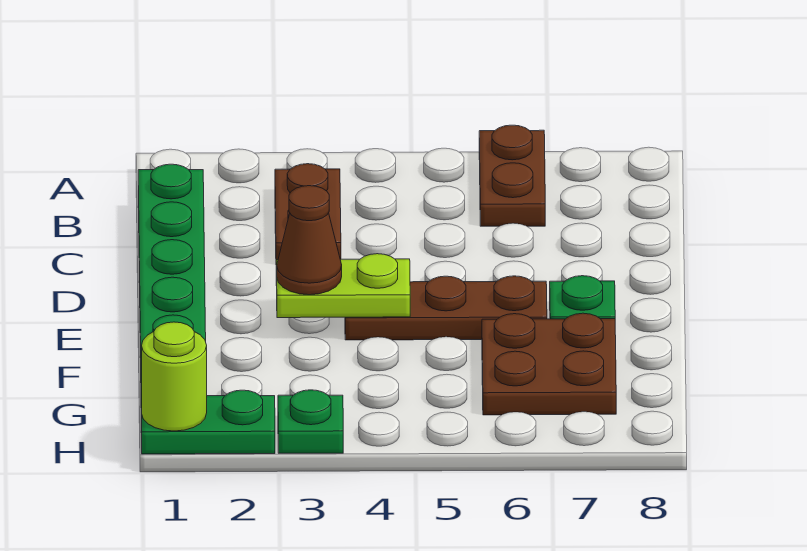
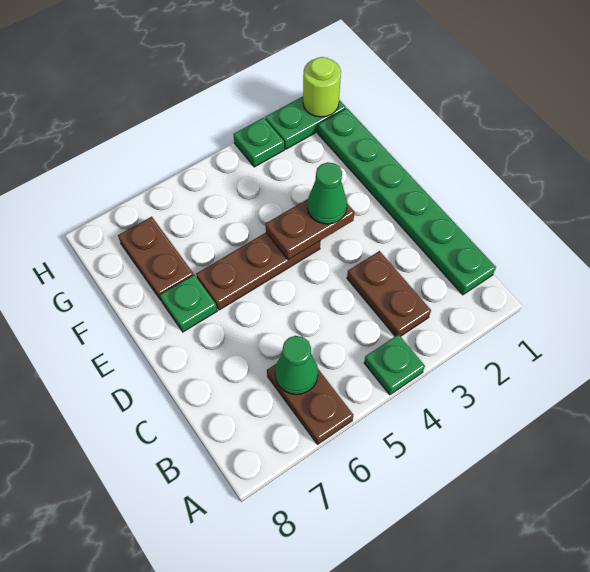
none -> green plate A4 level 1
none -> green cone B6 level 2
lime plate E3:E4 level 2 -> brown plate E3:E4 level 2
brown cone E3 level 3 -> green cone E3 level 3
brown plate F6:G7 level 1 -> brown plate F7:G7 level 1

